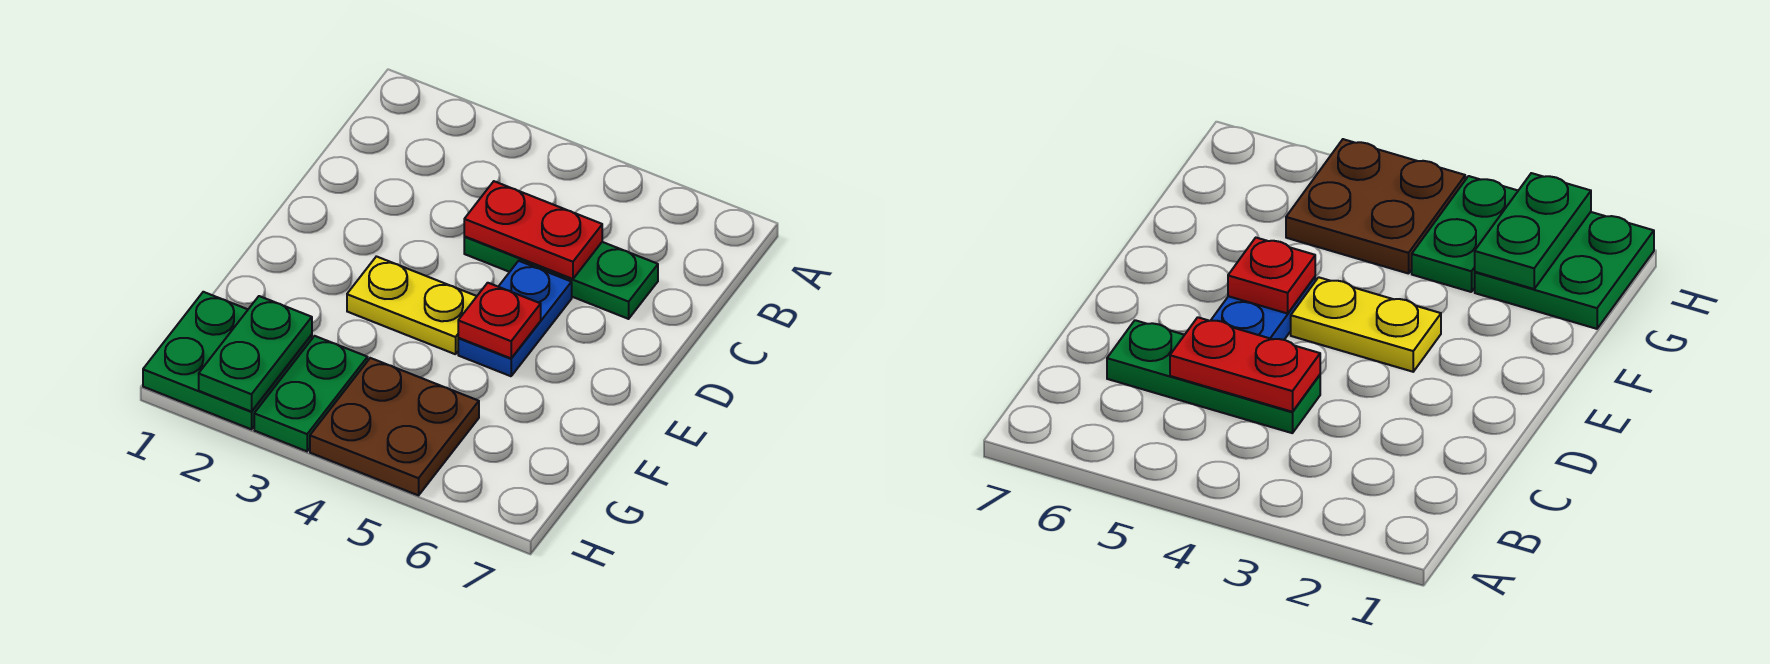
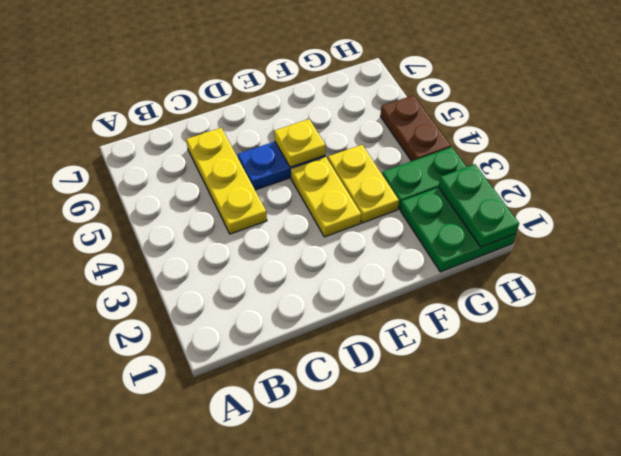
green plate C4:C6 level 1 -> yellow plate C4:C6 level 1
red plate C4:C5 level 2 -> none
red plate E5 level 2 -> yellow plate E5 level 2
none -> yellow plate F3:F4 level 1
green plate G2:H2 level 2 -> green plate H1:H2 level 2
brown plate G4:H5 level 1 -> brown plate H4:H5 level 1

